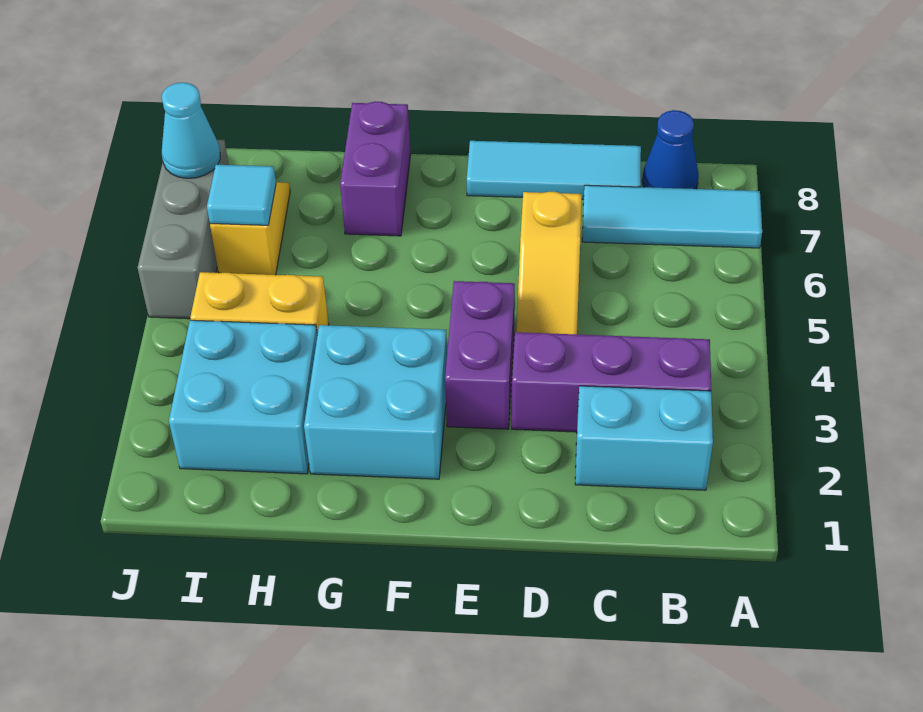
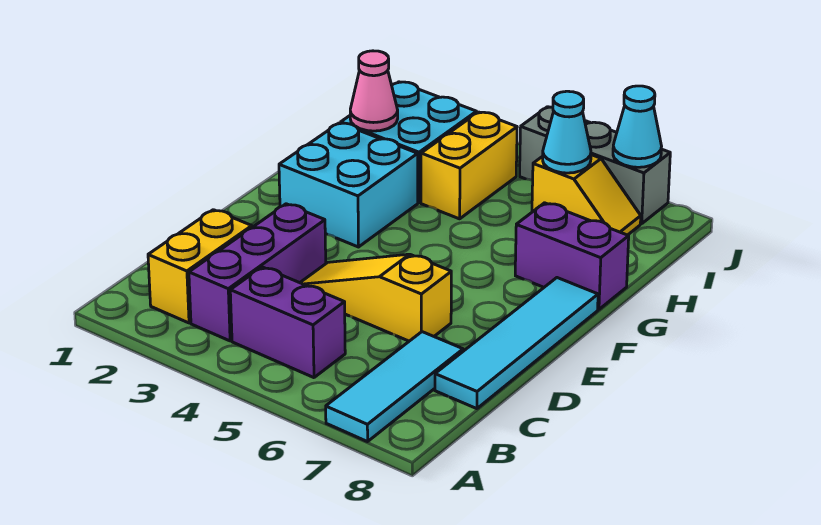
cyan brick B2:C2 level 1 -> yellow brick B2:C2 level 1
blue cone B8 level 1 -> none
cyan tile C8:E8 level 1 -> cyan tile C8:F8 level 1
purple brick E3:E4 level 1 -> purple brick B4:B5 level 1
none -> pink cone H2 level 2
cyan tile I6 level 2 -> cyan cone I6 level 2

